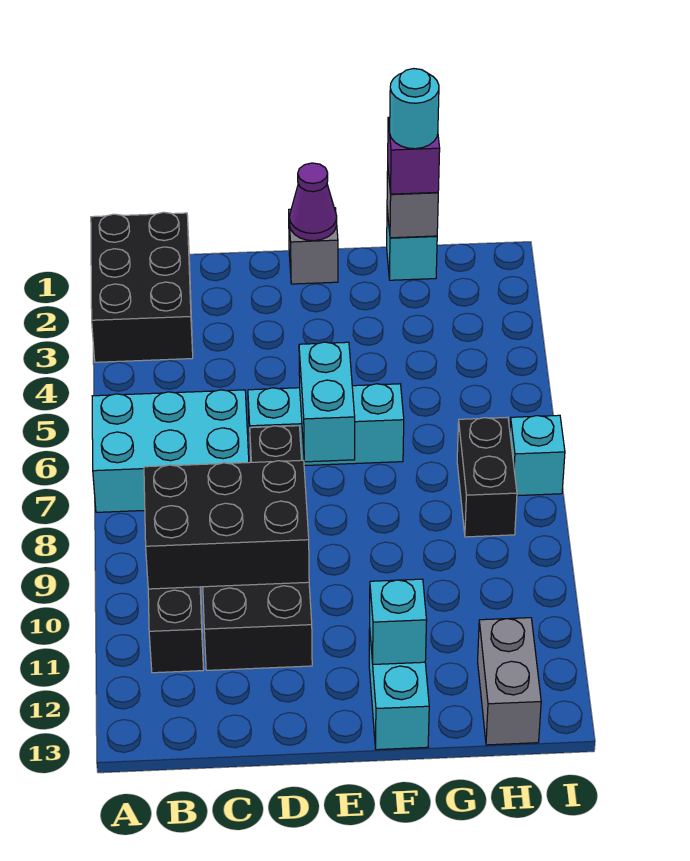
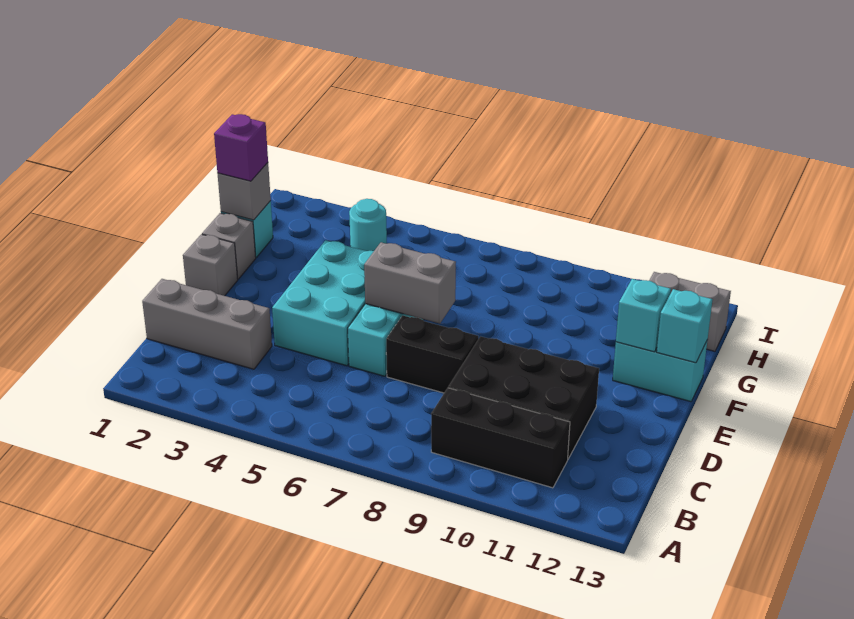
black brick A1:B3 level 1 -> none
cyan brick A6:C7 level 1 -> cyan brick D4:F5 level 1
black brick B9:D10 level 2 -> none
none -> grey brick C1:C3 level 1
purple cone E1 level 2 -> none
cyan brick E6:E7 level 2 -> grey brick E6:E7 level 2
none -> grey brick F1 level 1
cyan round brick G1 level 4 -> cyan round brick H4 level 1
black brick H7:H8 level 1 -> none
cyan brick I7 level 1 -> cyan brick F13 level 2

